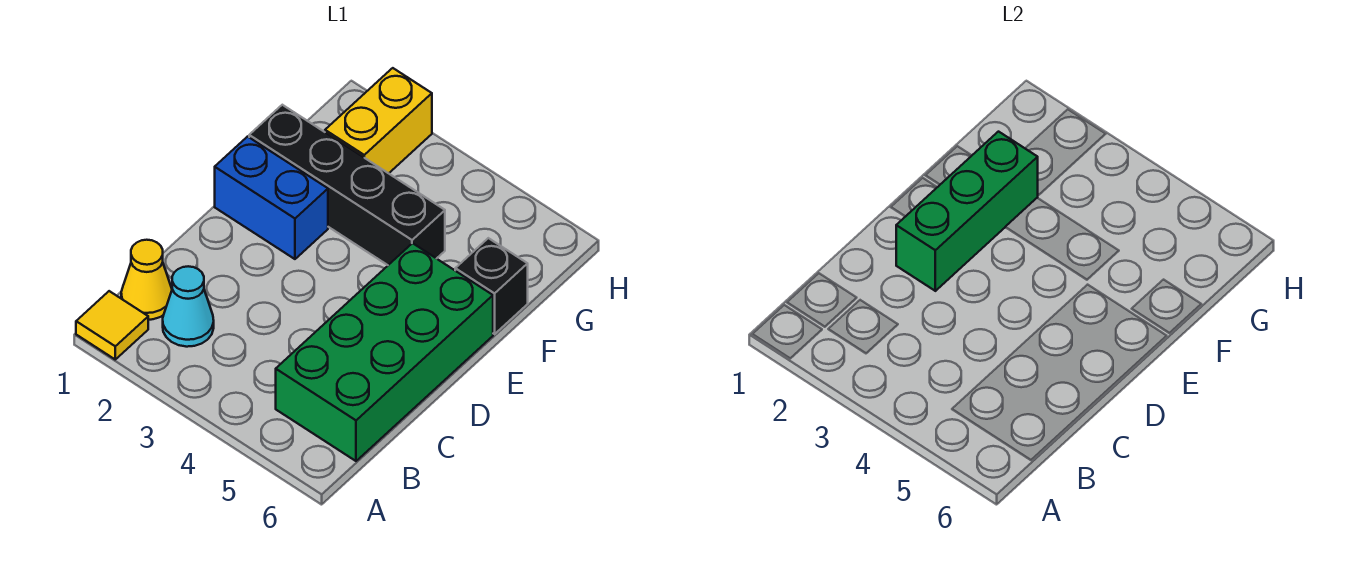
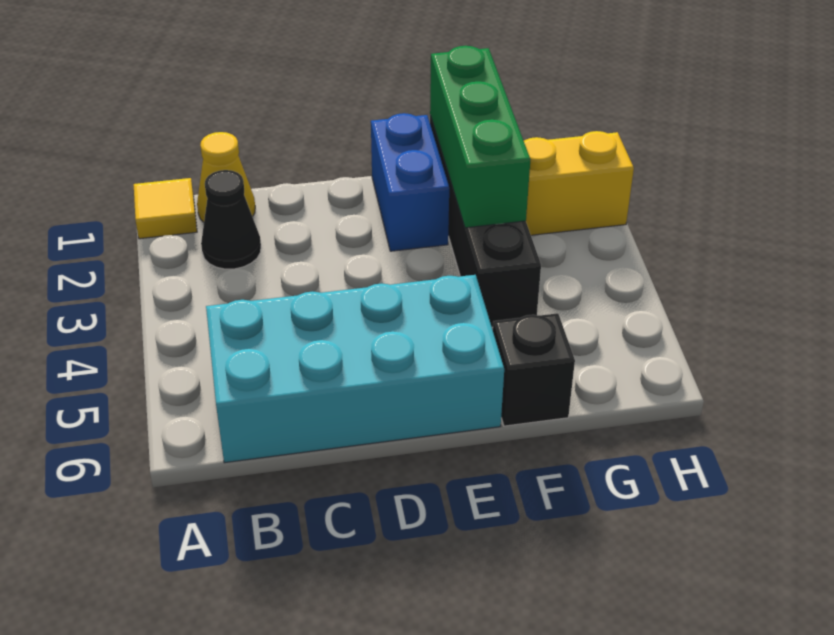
cyan cone B2 level 1 -> black cone B2 level 1
green brick B5:E6 level 1 -> cyan brick B5:E6 level 1
green brick D2:F2 level 2 -> green brick F1:F3 level 2

